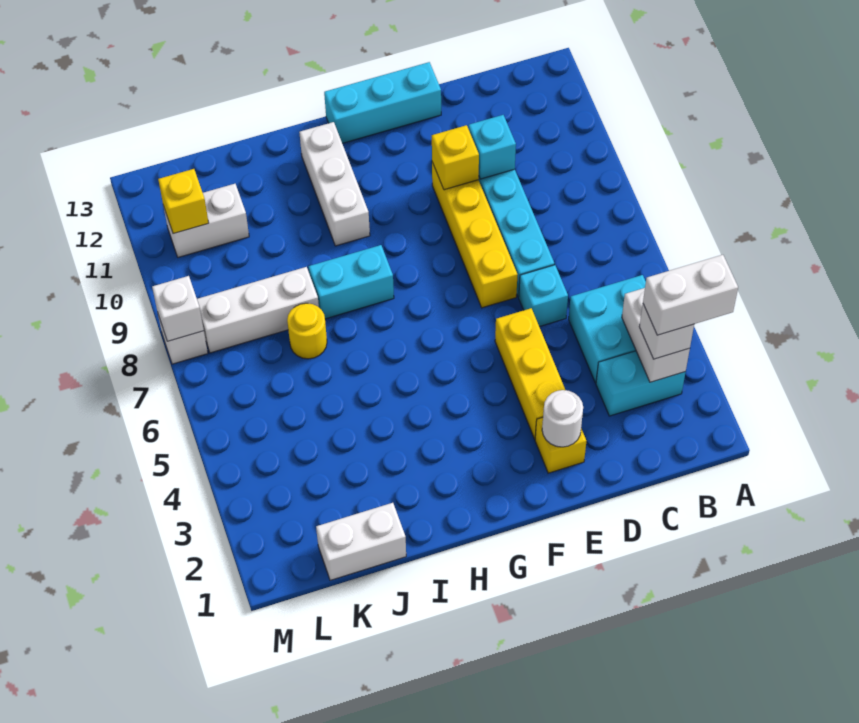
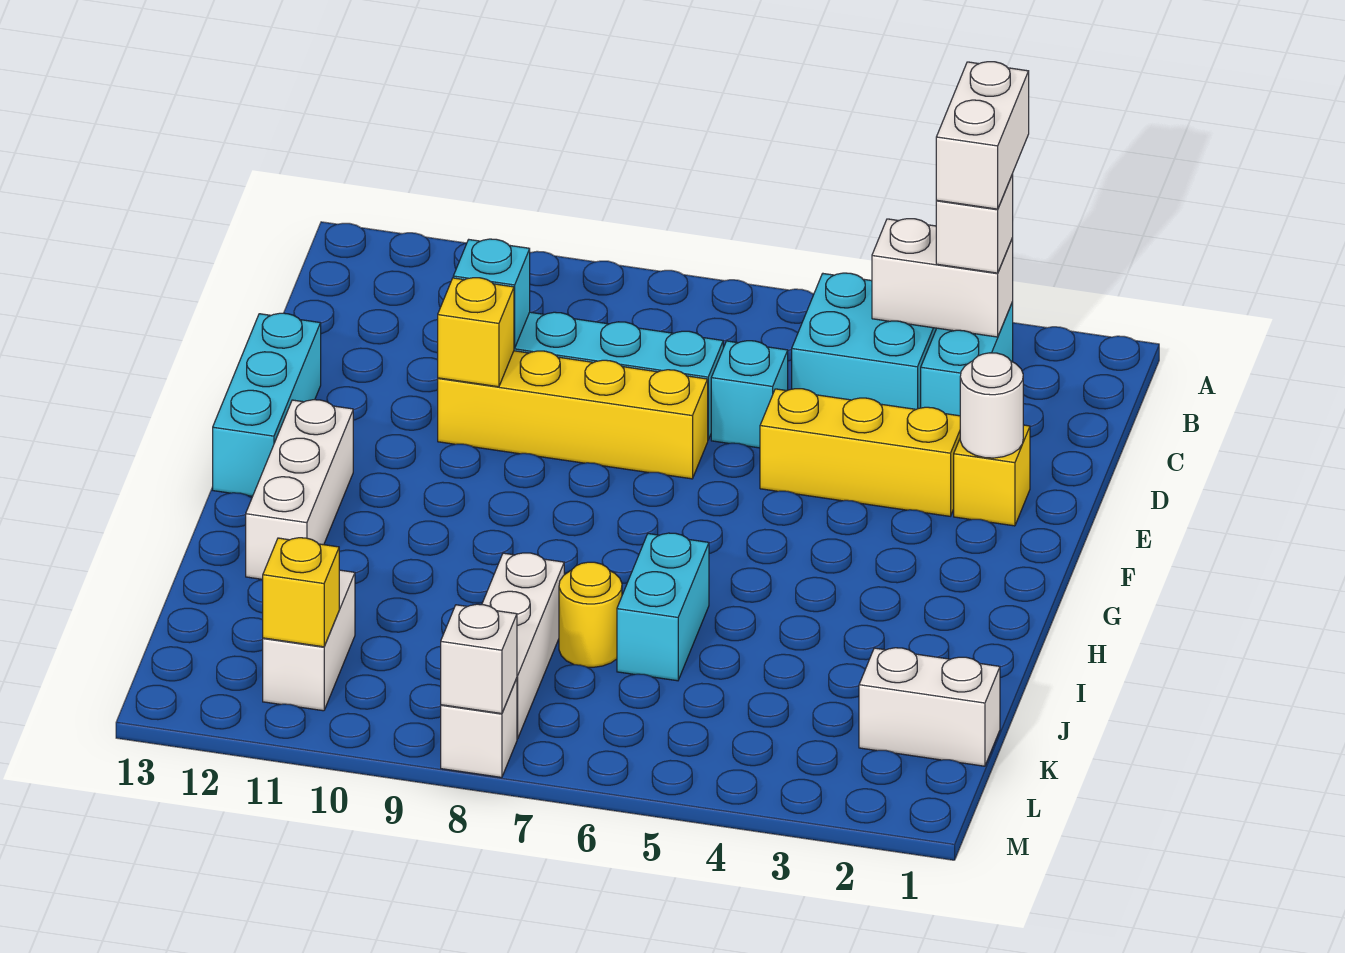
cyan brick H8:I8 level 1 -> cyan brick I6:J6 level 1
white brick H10:H12 level 1 -> white brick G12:I12 level 1
white brick J1:K1 level 1 -> white brick K1:K2 level 1

